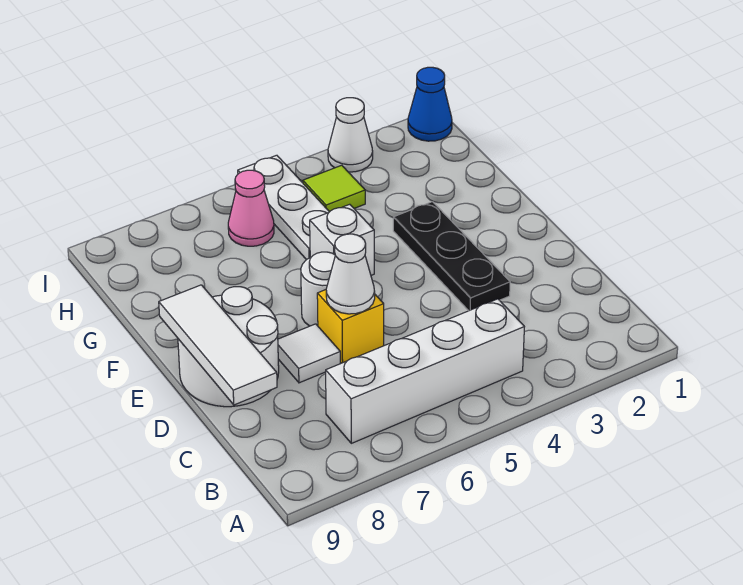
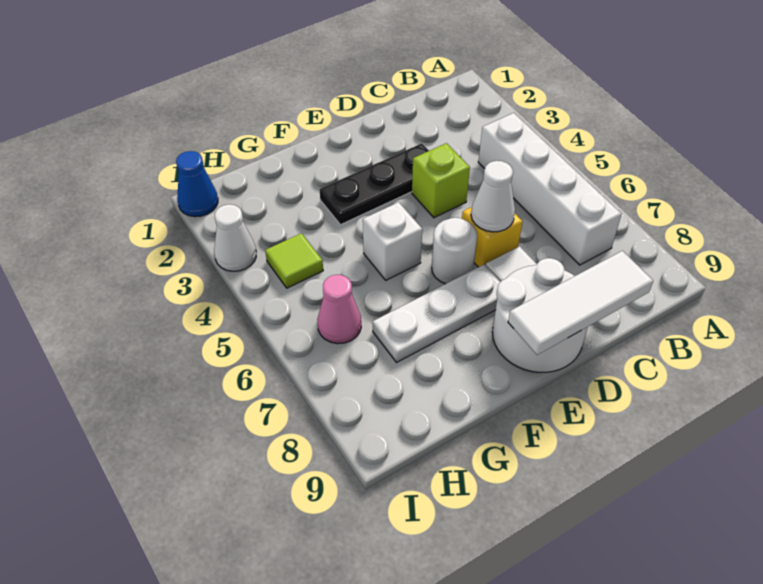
none -> lime brick D4 level 1
white plate G5:I5 level 1 -> white plate E7:G7 level 1

